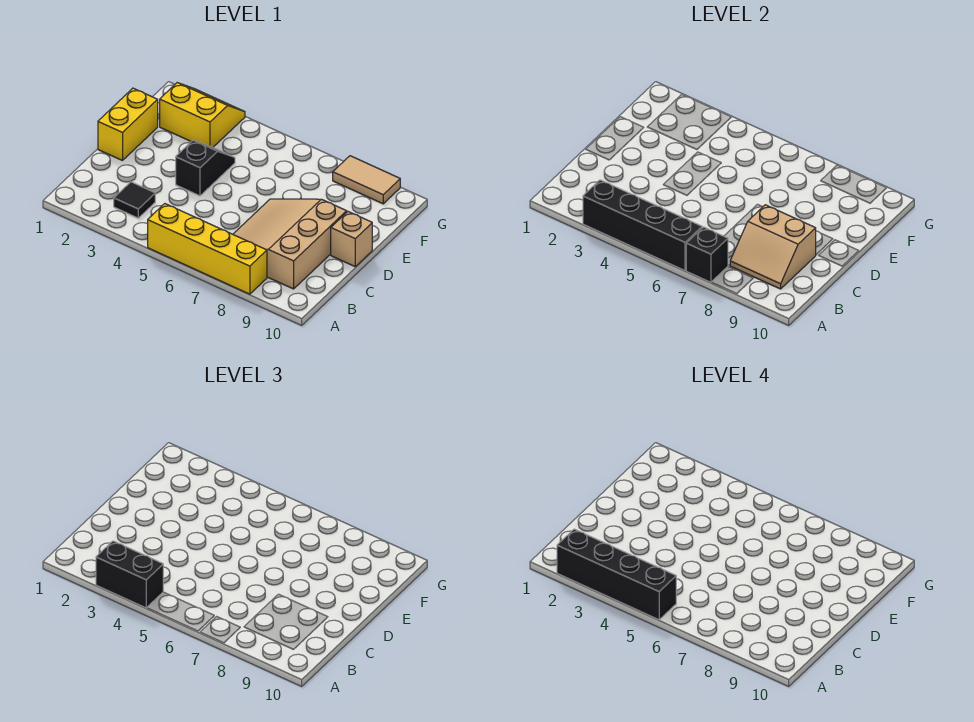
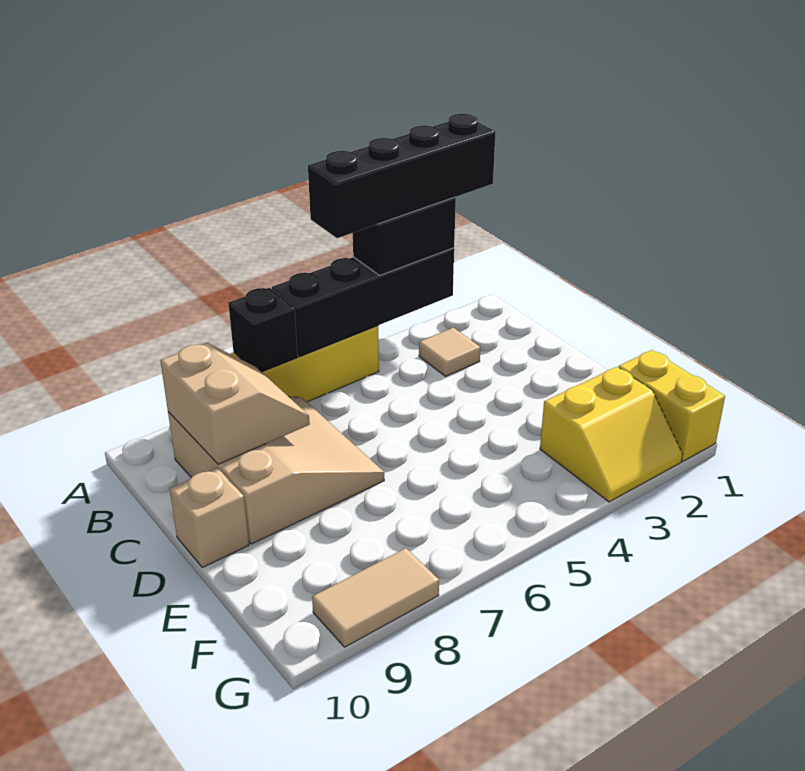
black tile B3 level 1 -> tan tile B3 level 1
tan slope B8:C9 level 2 top C -> tan slope B8:C9 level 2 top 9
yellow brick D1:E1 level 1 -> yellow brick F1:G1 level 1
black slope D4:E4 level 1 top D -> none

